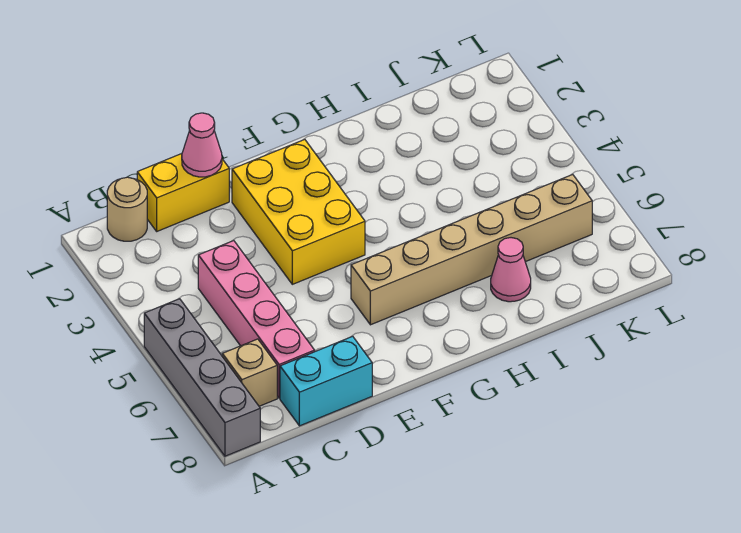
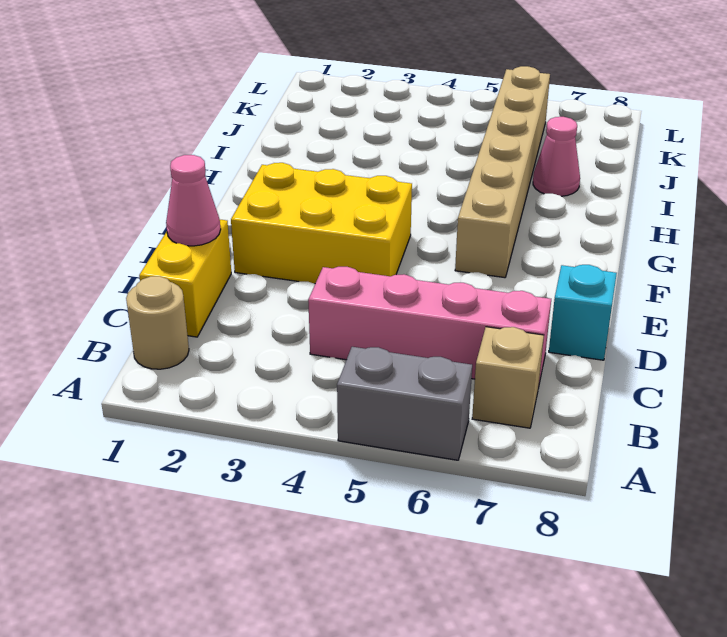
grey brick A5:A8 level 1 -> grey brick A5:A6 level 1
cyan brick C8:D8 level 1 -> cyan brick D8 level 1

